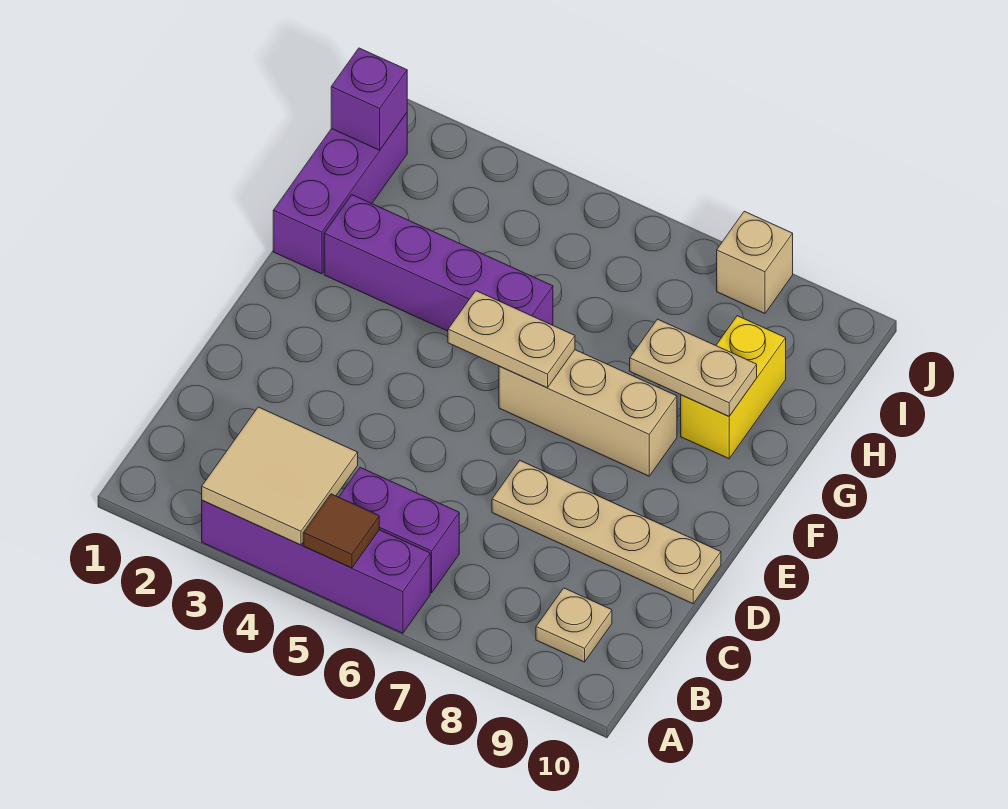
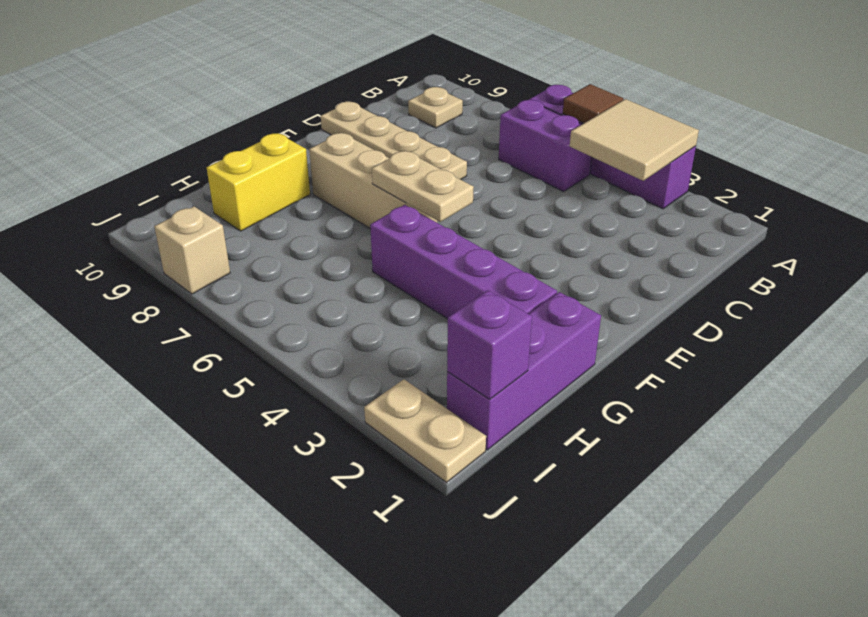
tan plate G8:G9 level 2 -> tan plate J1:J2 level 1

